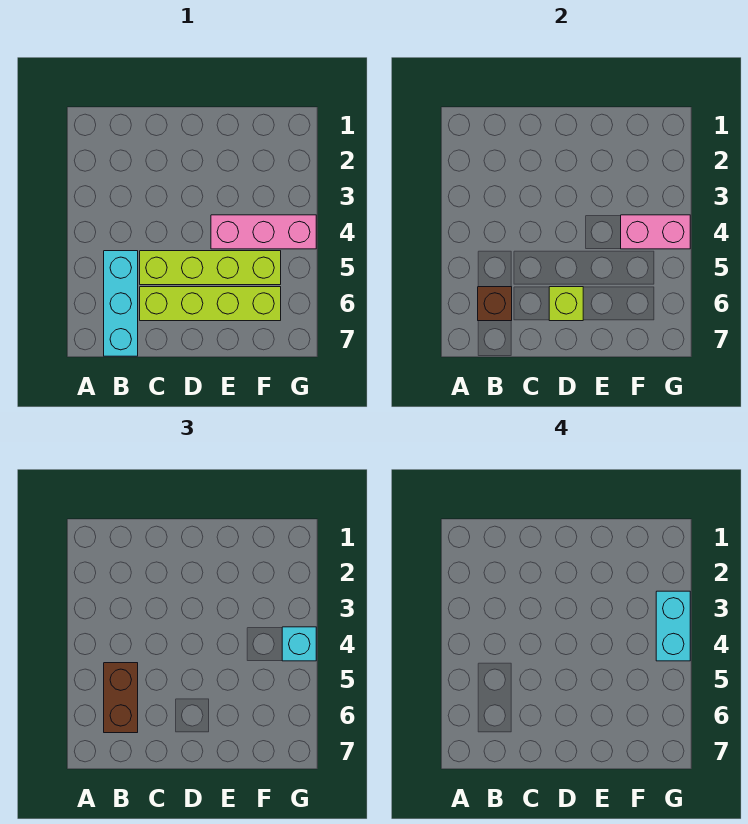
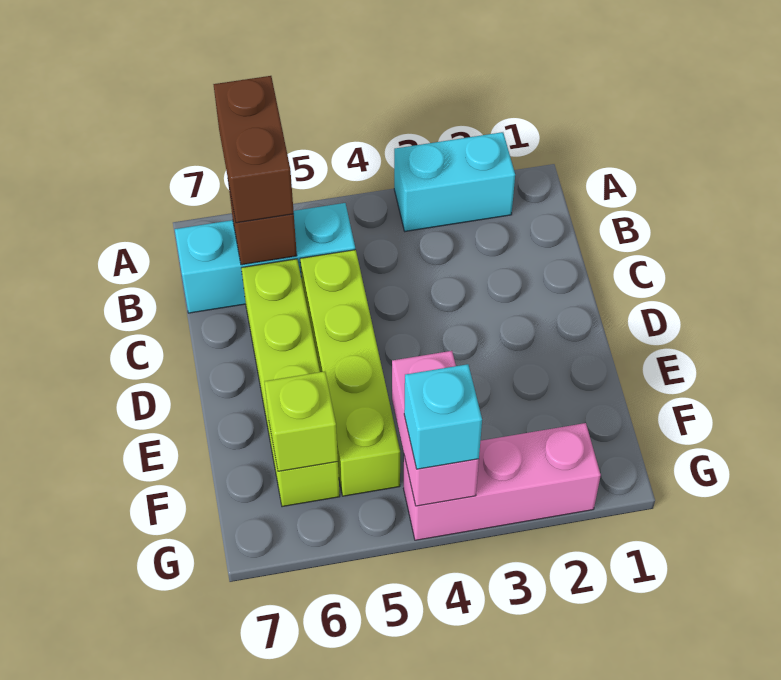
brown brick B5:B6 level 3 -> brown brick A6:B6 level 3
lime brick D6 level 2 -> lime brick F6 level 2
pink brick E4:G4 level 1 -> pink brick G2:G4 level 1
cyan brick G3:G4 level 4 -> cyan brick A2:A3 level 1

